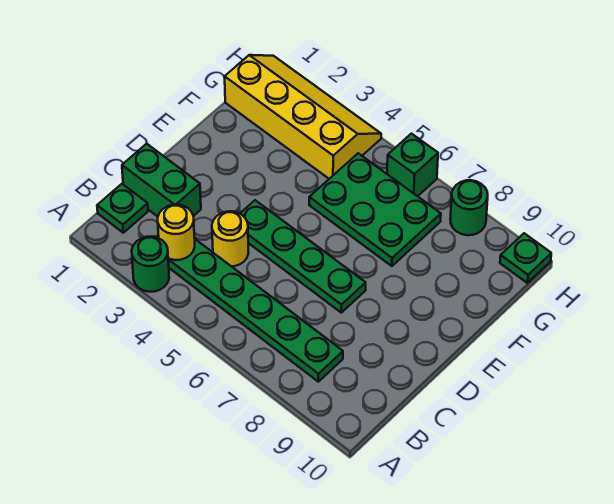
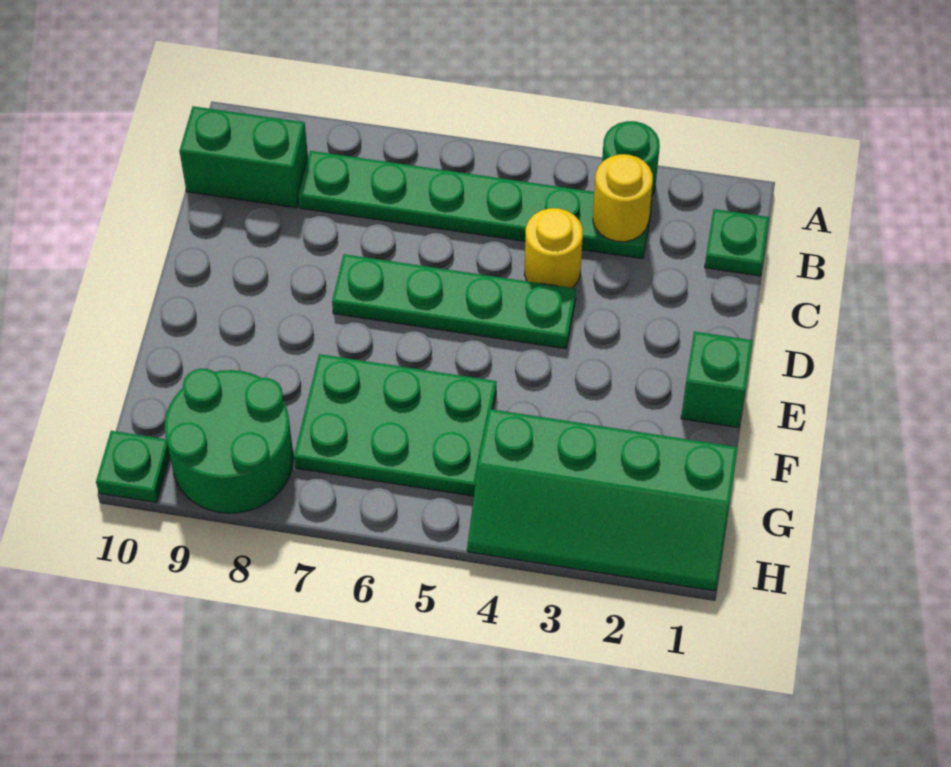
green brick C1:C2 level 1 -> green brick B9:B10 level 1
yellow slope G1:H4 level 1 top G -> green slope G1:H4 level 1 top G
green brick H6 level 1 -> green brick E1 level 1
green round brick H8 level 1 -> green round brick G8:H9 level 1

